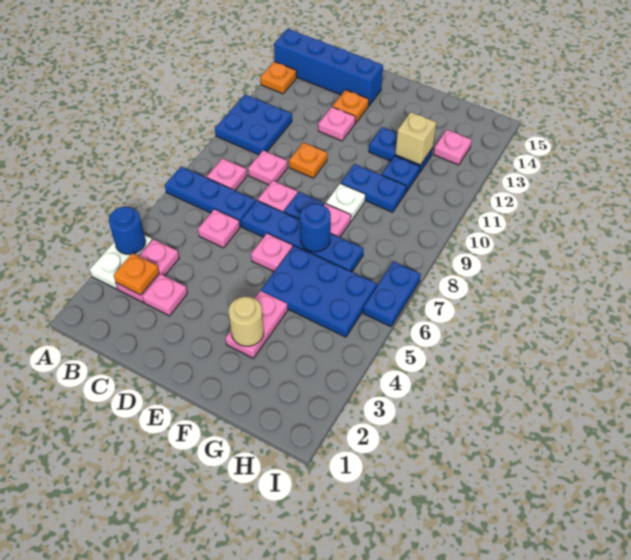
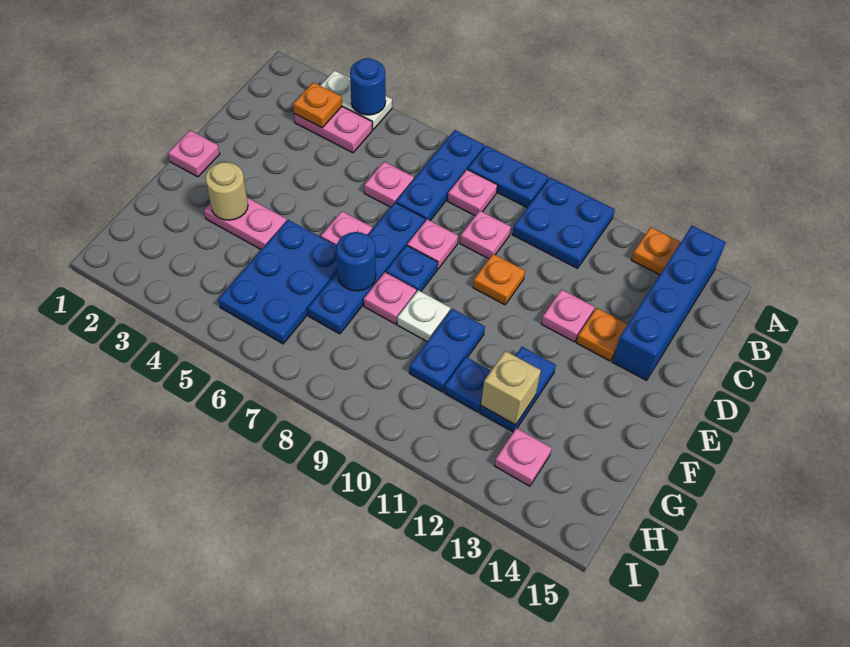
pink plate C3 level 1 -> pink plate E1 level 1
blue plate I6:I7 level 1 -> blue plate A8:A9 level 1

